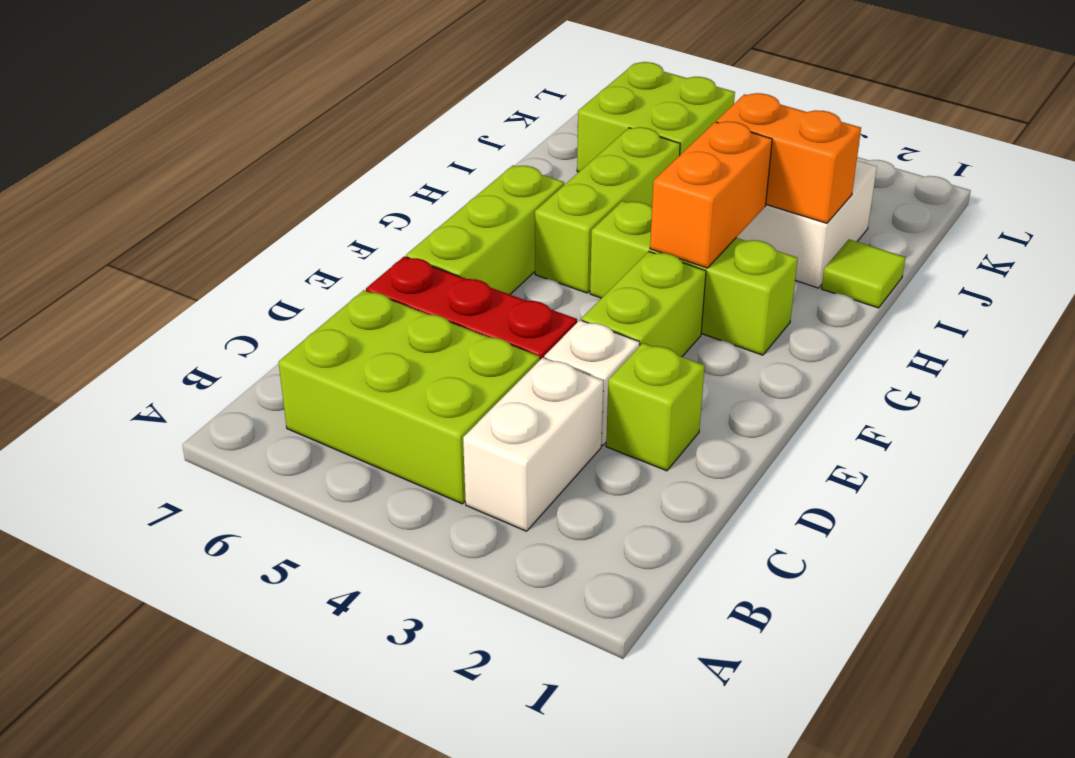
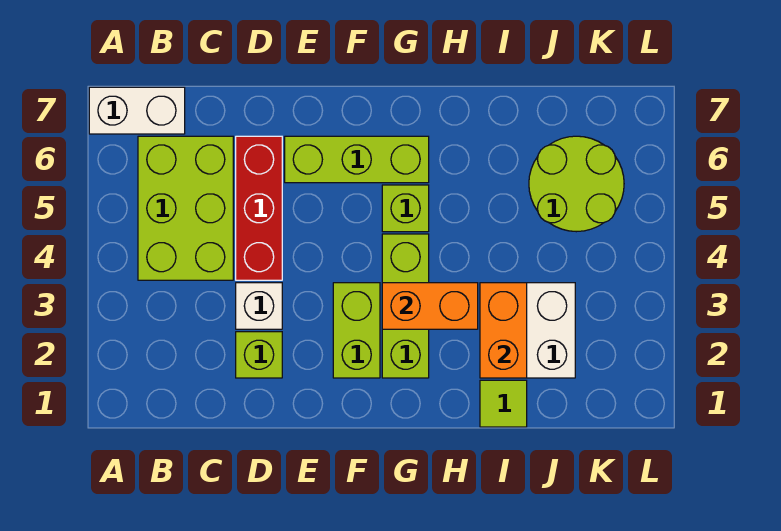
white brick B3:C3 level 1 -> white brick A7:B7 level 1
lime brick E3:F3 level 1 -> lime brick F2:F3 level 1
lime brick G5:I5 level 1 -> lime brick G5 level 1
lime brick J5:K6 level 1 -> lime round brick J5:K6 level 1

